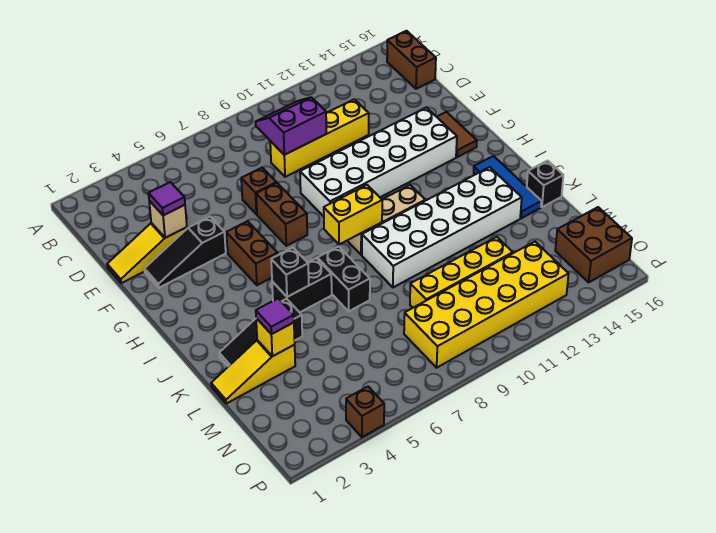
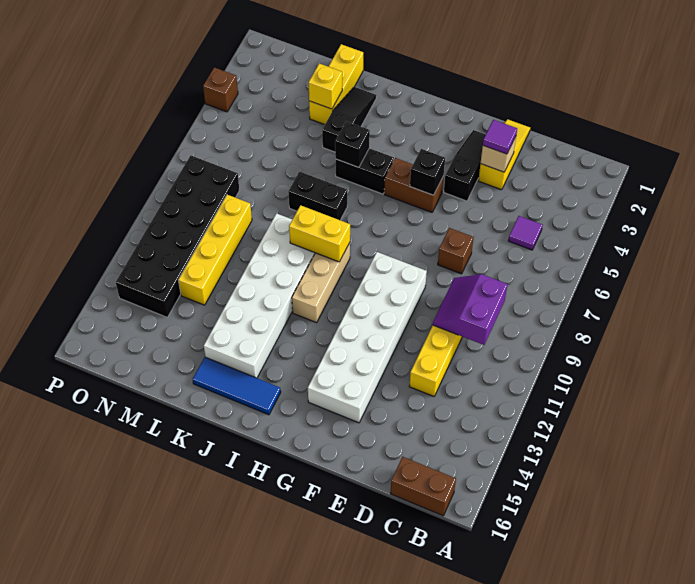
purple slope C9:D10 level 2 top D -> purple slope C9:D10 level 2 top C
brown brick F7:G7 level 1 -> none
brown tile F15:G15 level 1 -> none
yellow brick I8:I9 level 2 -> yellow brick I9:J9 level 2
black brick J5:J6 level 1 -> black brick I5:J5 level 1
black brick K16 level 1 -> black brick G5 level 2
yellow slope L1:L3 level 1 top 3 -> yellow brick L1:L3 level 1
purple tile L3 level 3 -> purple tile C5 level 1
yellow brick N8:O13 level 1 -> black brick N8:O13 level 1
brown brick N15:O16 level 1 -> none

